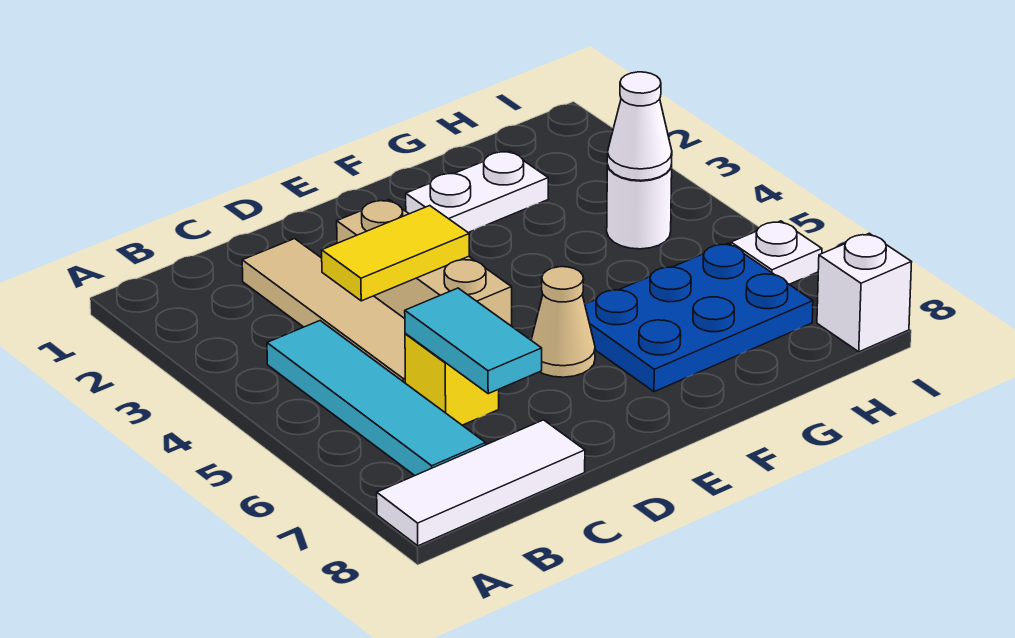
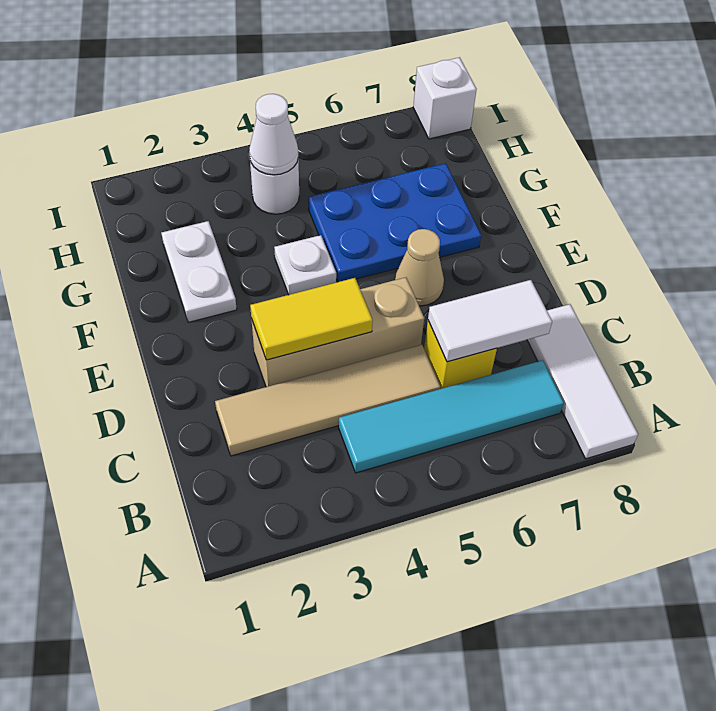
yellow tile C4:D4 level 2 -> yellow tile D3:D4 level 2
cyan tile C6:C7 level 2 -> white tile C6:C7 level 2
blue plate F6:H7 level 1 -> blue plate F5:G7 level 1
white plate I6 level 1 -> white plate F4 level 1

